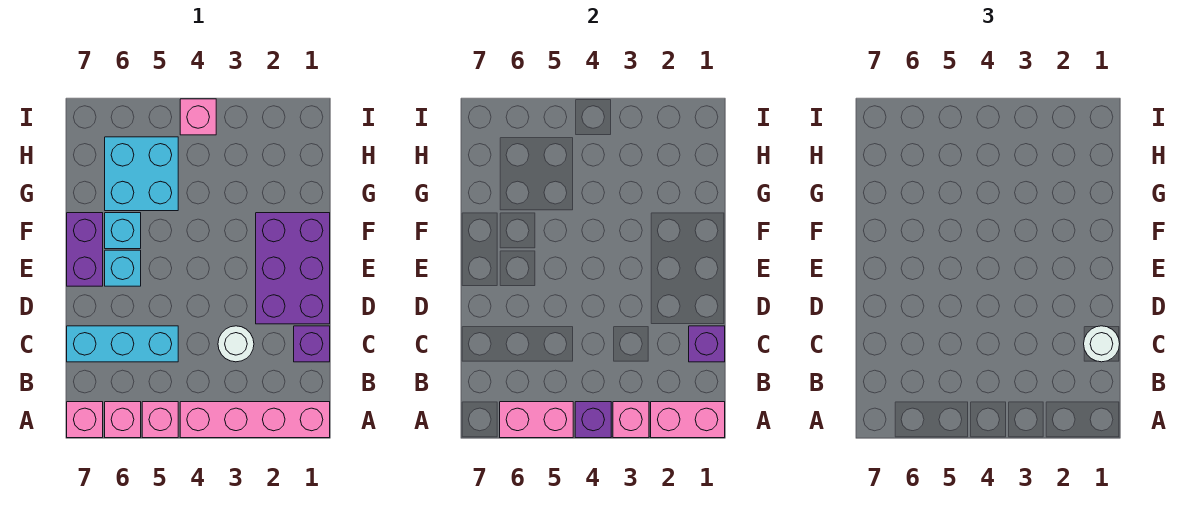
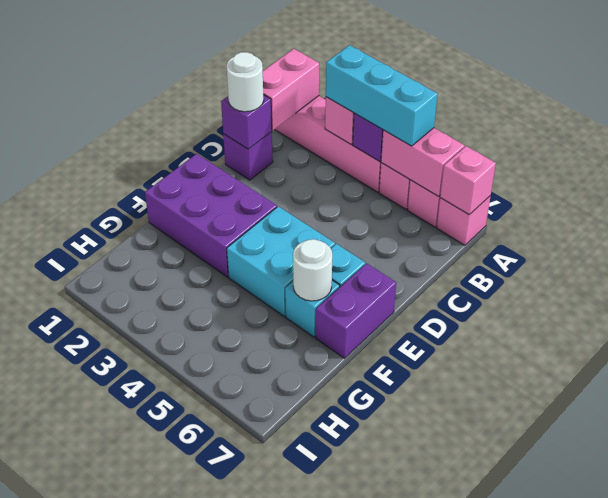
pink brick A1:A2 level 2 -> pink brick A1:B1 level 2
white round brick C3 level 1 -> white round brick F6 level 2
cyan brick C5:C7 level 1 -> cyan brick A3:A5 level 3
purple brick D1:F2 level 1 -> purple brick E1:F3 level 1
cyan brick G5:H6 level 1 -> cyan brick E4:F5 level 1
pink brick I4 level 1 -> pink brick A7 level 2

